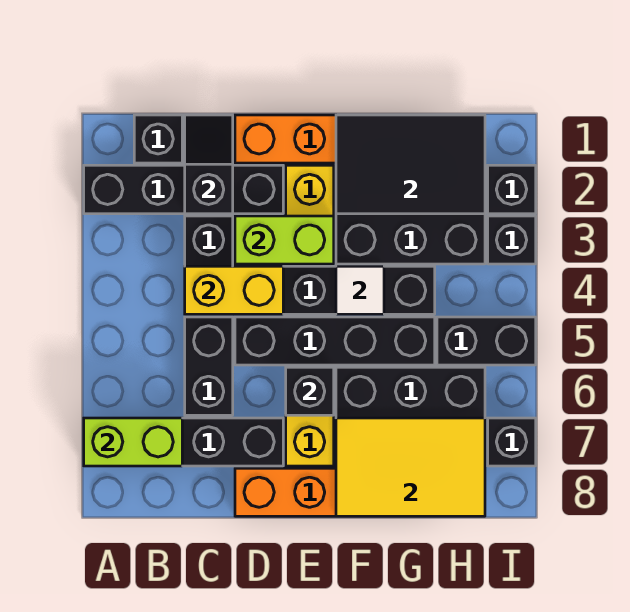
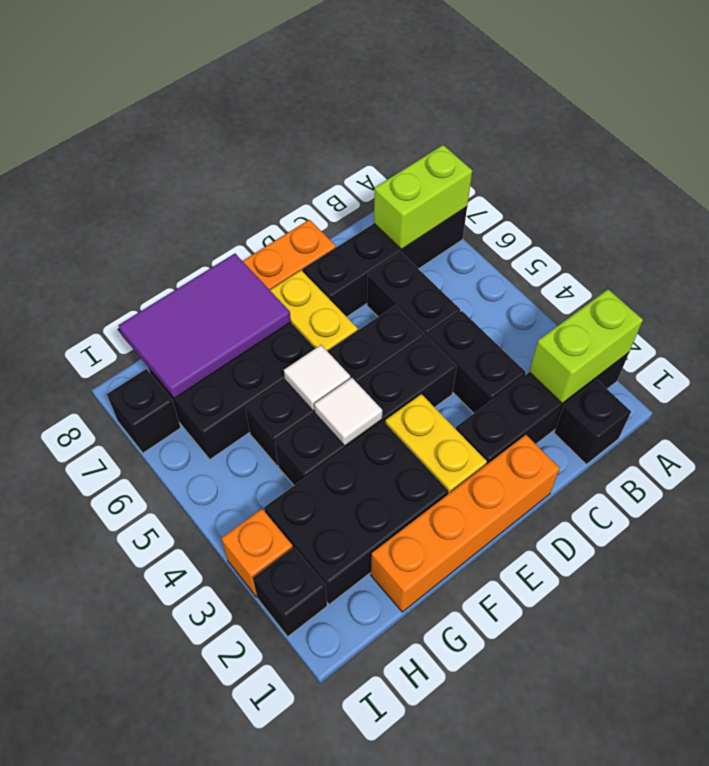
black slope C1:C2 level 2 top 2 -> none
yellow brick C4:D4 level 2 -> none
lime brick D3:E3 level 2 -> lime brick A2:B2 level 2
black brick E6 level 2 -> none
black tile F1:H2 level 2 -> none
none -> white tile F5 level 2
yellow tile F7:H8 level 2 -> purple tile F7:H8 level 2
black brick H5:I5 level 1 -> none
black brick I3 level 1 -> orange brick I3 level 1

